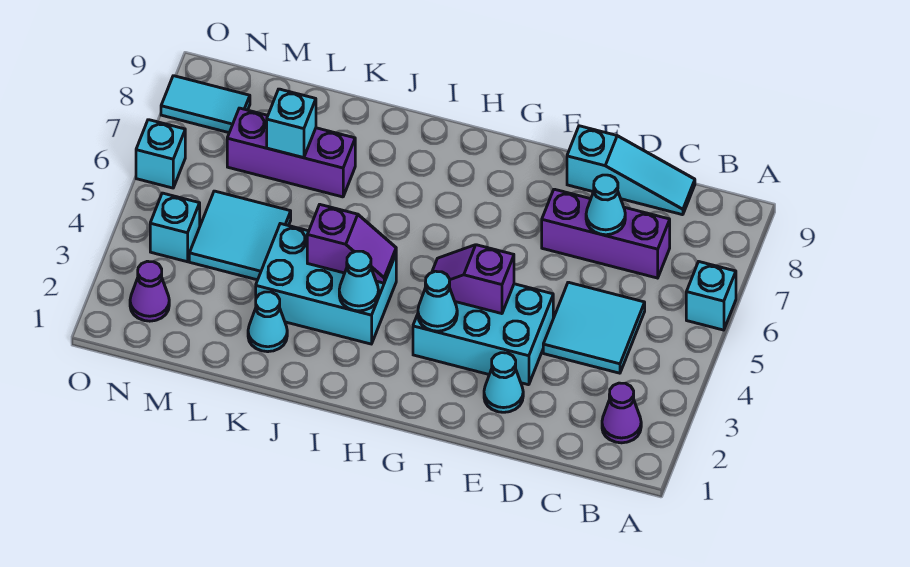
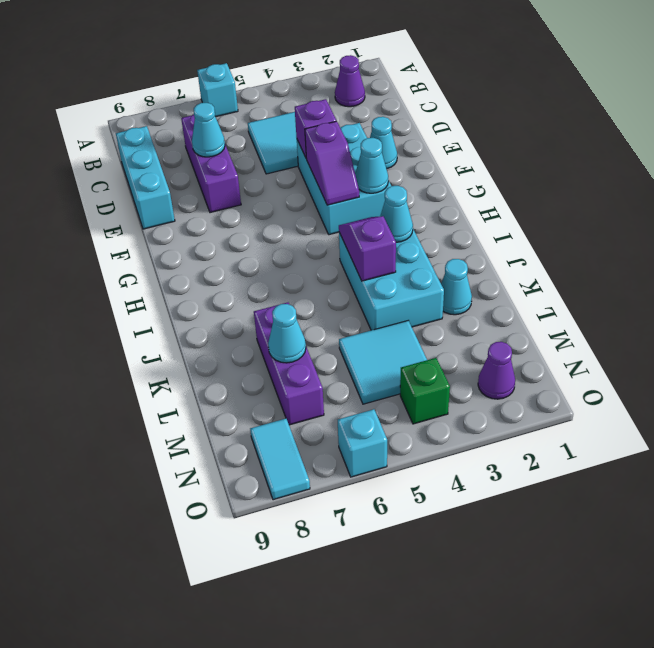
cyan slope C9:E9 level 1 top E -> cyan brick C9:E9 level 1
none -> purple brick E4 level 2
cyan brick L7 level 2 -> cyan cone L7 level 2
cyan brick N4 level 1 -> green brick N4 level 1

